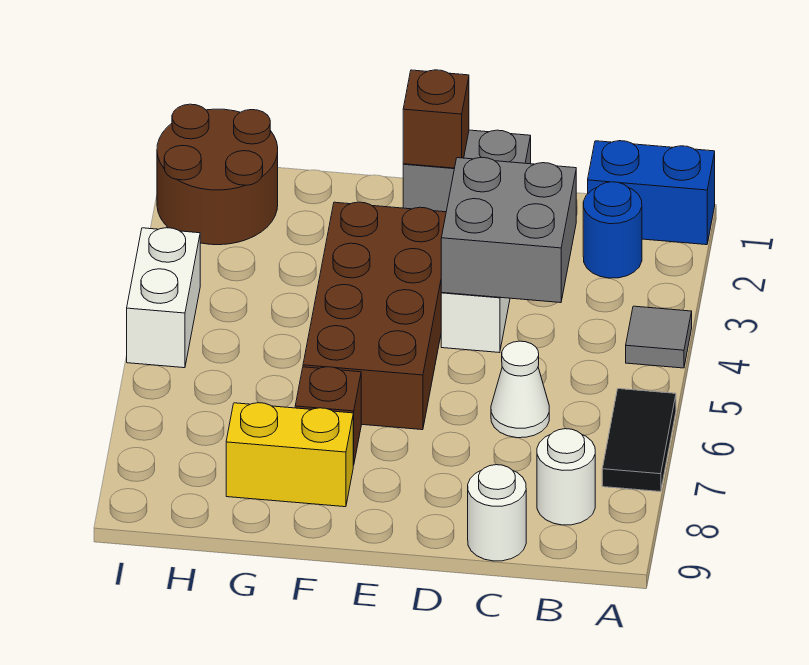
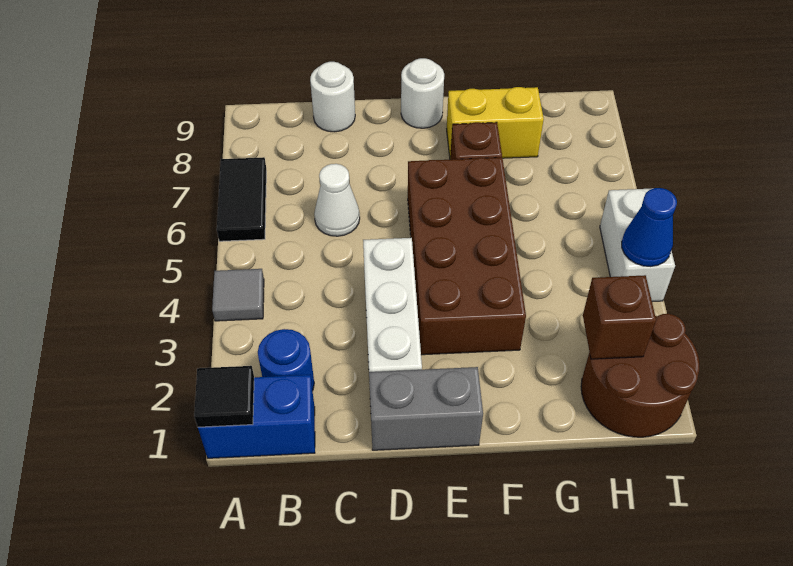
none -> black tile A1 level 2
white round brick B8 level 1 -> white round brick E9 level 1
grey brick C3:D4 level 2 -> none
brown brick E1 level 2 -> brown brick H2 level 2
none -> blue cone I4 level 2

